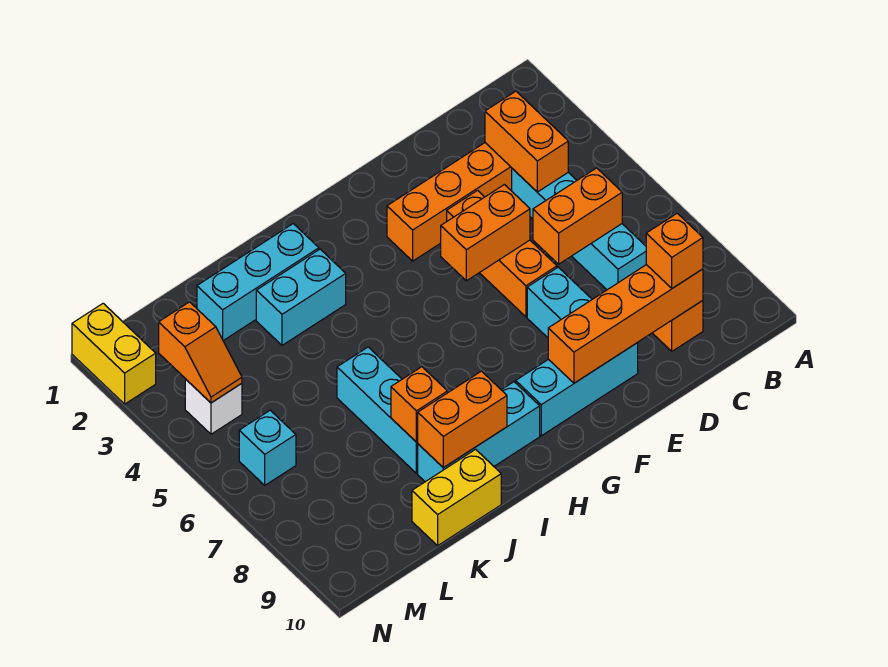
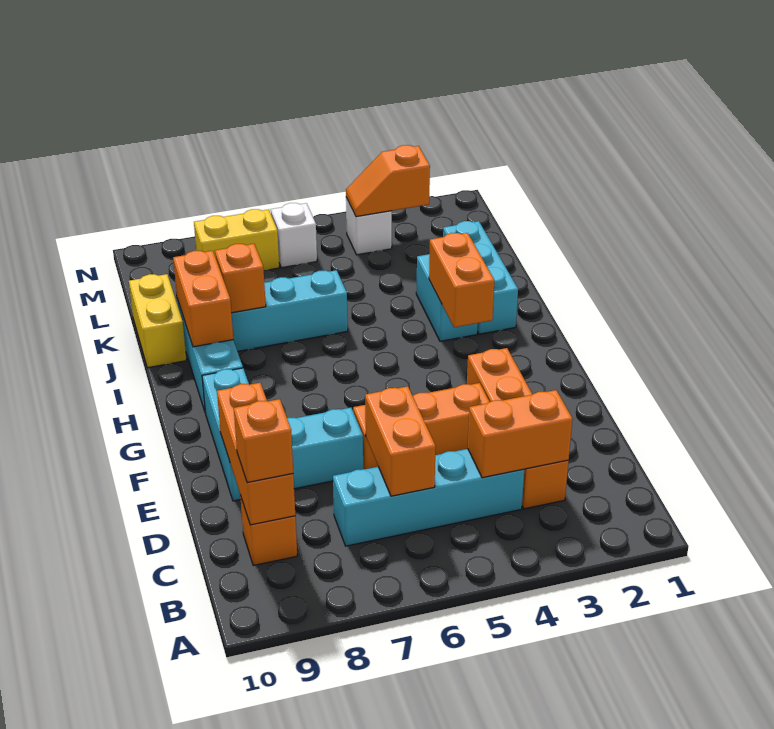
orange brick C9:F9 level 2 -> orange brick C9:E9 level 2
orange brick E5:F5 level 2 -> orange brick H3:I3 level 2
cyan brick M6 level 1 -> white brick M6 level 1
yellow brick N1:N2 level 1 -> yellow brick M7:M8 level 1

